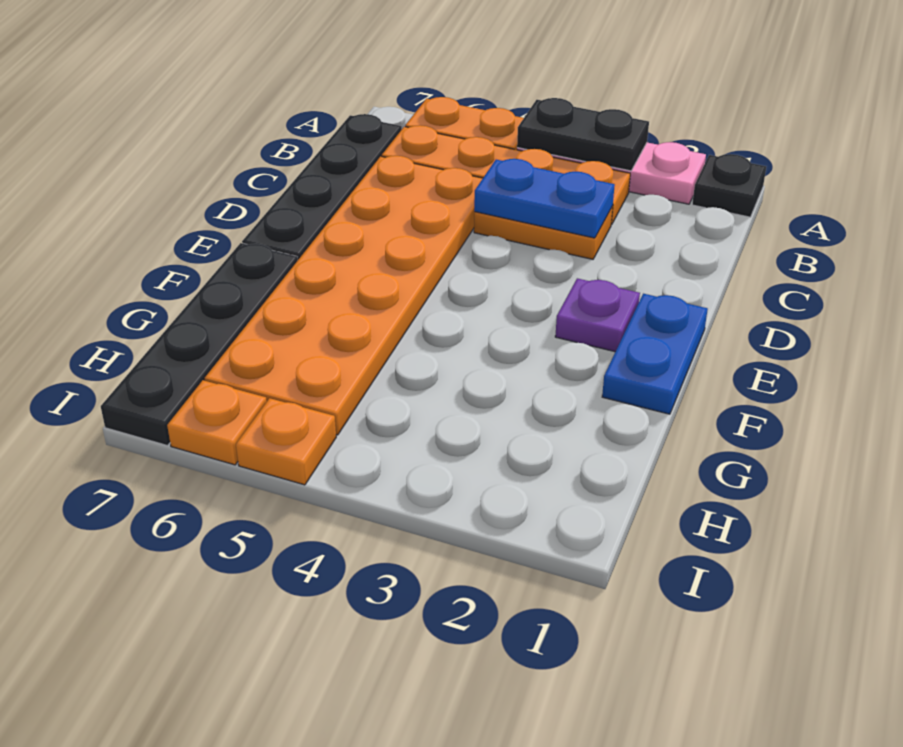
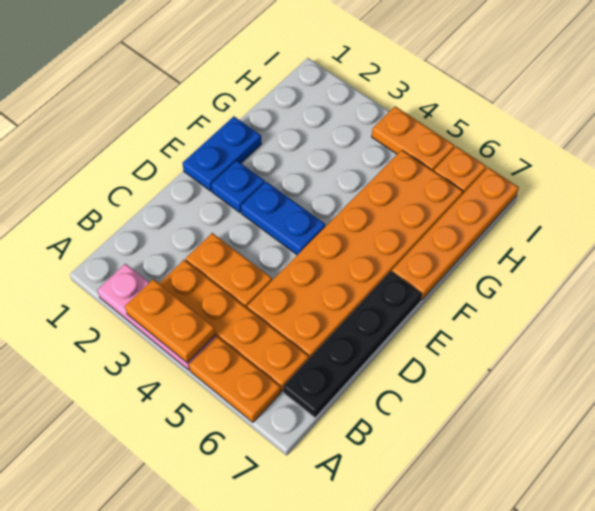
black plate A1 level 1 -> none
black plate A3:A4 level 2 -> orange plate A3:A4 level 2
blue plate C3:C4 level 2 -> blue plate E3:E4 level 1
purple plate E2 level 1 -> blue plate E2 level 1
black plate F7:I7 level 1 -> orange plate F7:I7 level 1
orange plate I5 level 1 -> orange plate I4:I5 level 1

